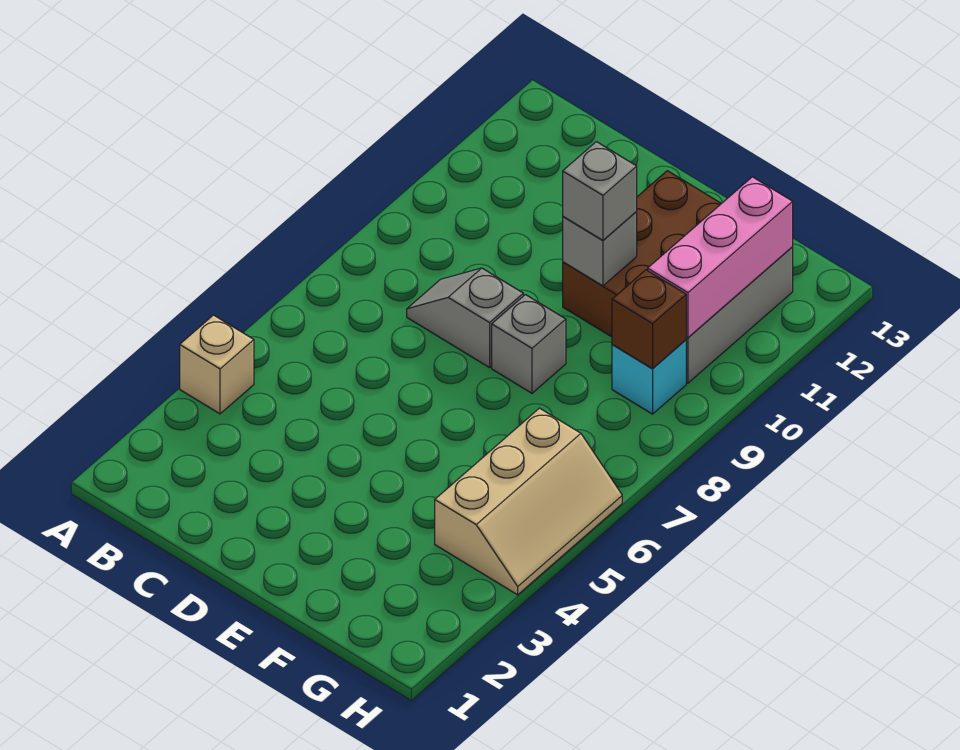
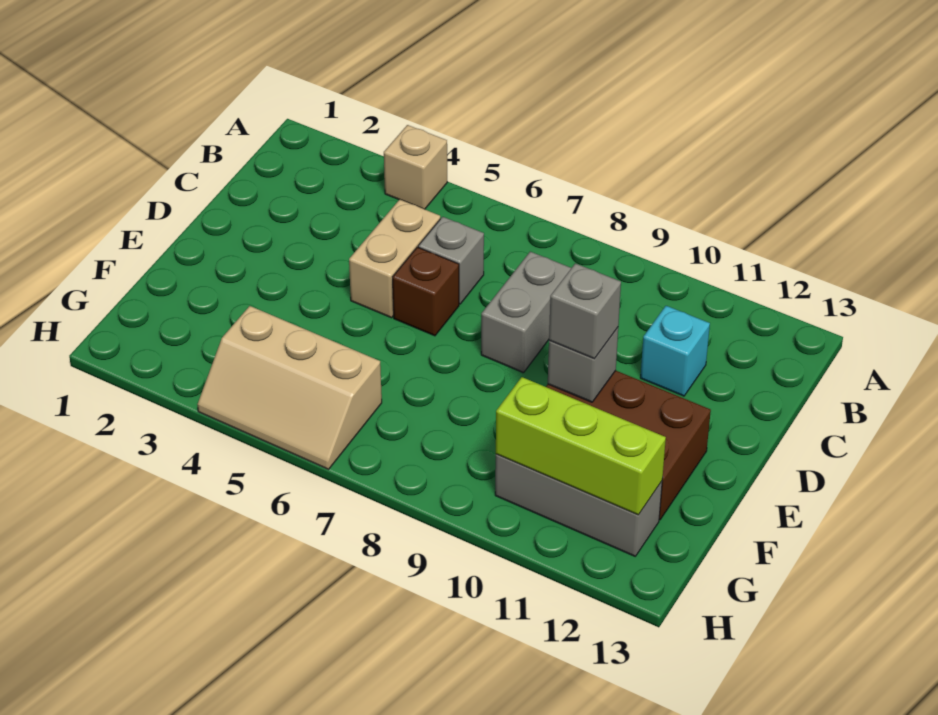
none -> tan brick C5:D5 level 1
grey slope C8:D8 level 1 top D -> grey brick C8:D8 level 1
grey brick E8 level 1 -> grey brick C6 level 1
cyan brick G9 level 1 -> cyan brick C11 level 1
brown brick G9 level 2 -> brown brick D6 level 1
pink brick G10:G12 level 2 -> lime brick G10:G12 level 2

